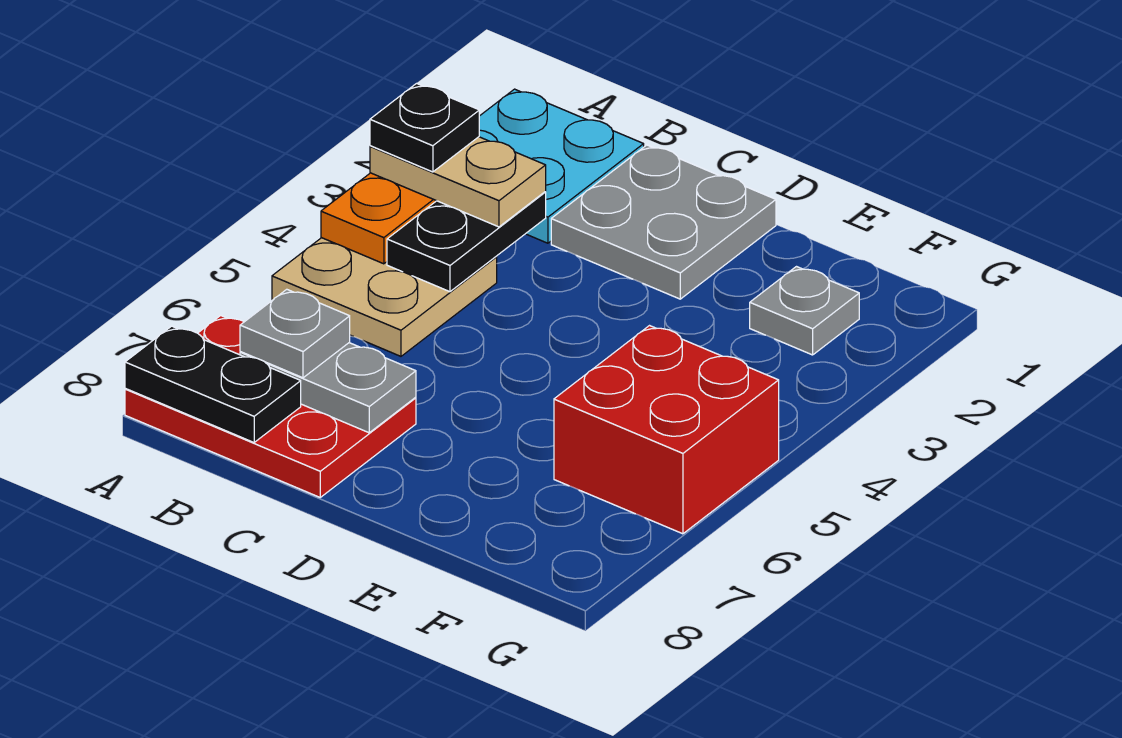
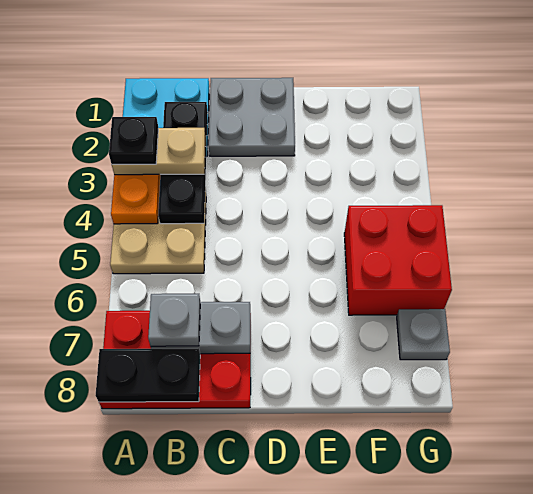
black plate B3:B4 level 2 -> black plate B2:B4 level 2
grey plate F2 level 1 -> grey plate G7 level 1

